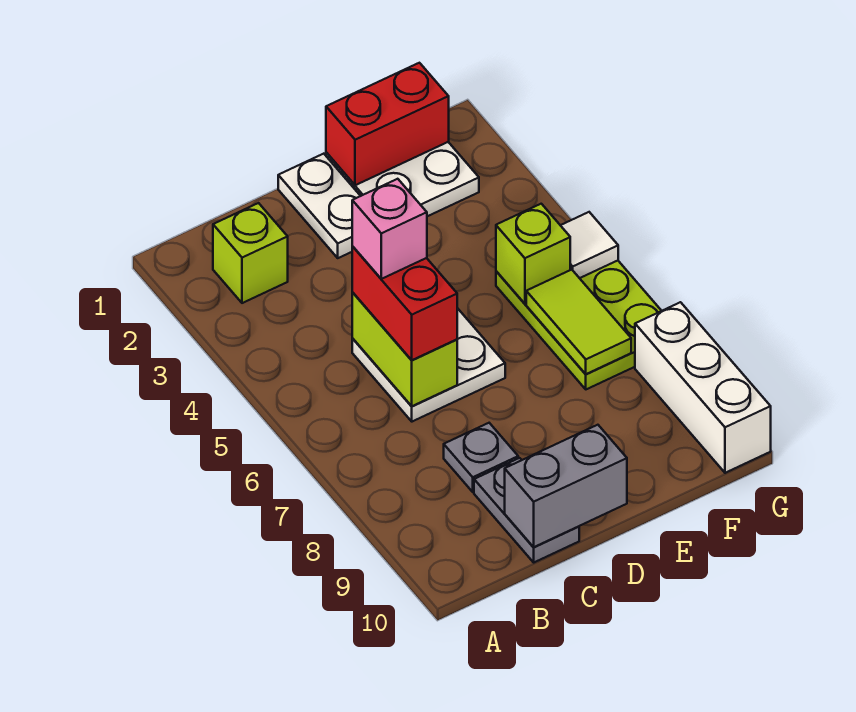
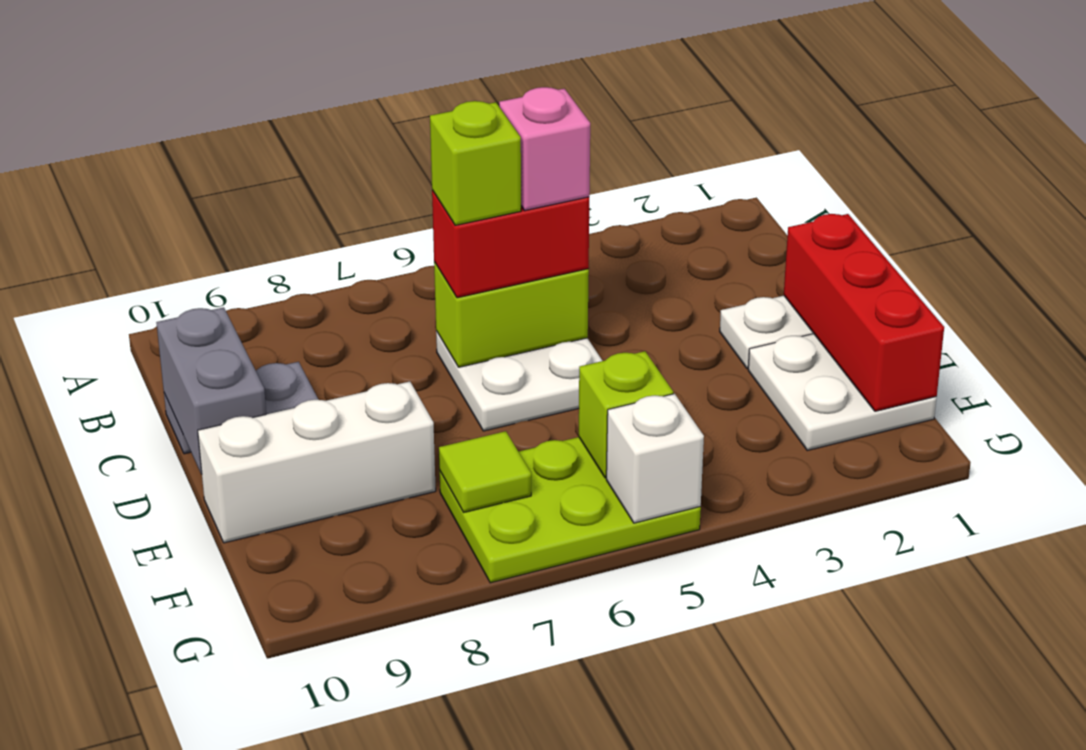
lime brick B2 level 1 -> lime brick C6 level 4
grey plate C8 level 1 -> none
red brick E1:F1 level 2 -> red brick D1:F1 level 2
lime tile F6:F7 level 2 -> lime tile F7 level 2
white tile G5 level 2 -> white brick G5 level 2
white brick G8:G10 level 1 -> white brick E8:E10 level 1

